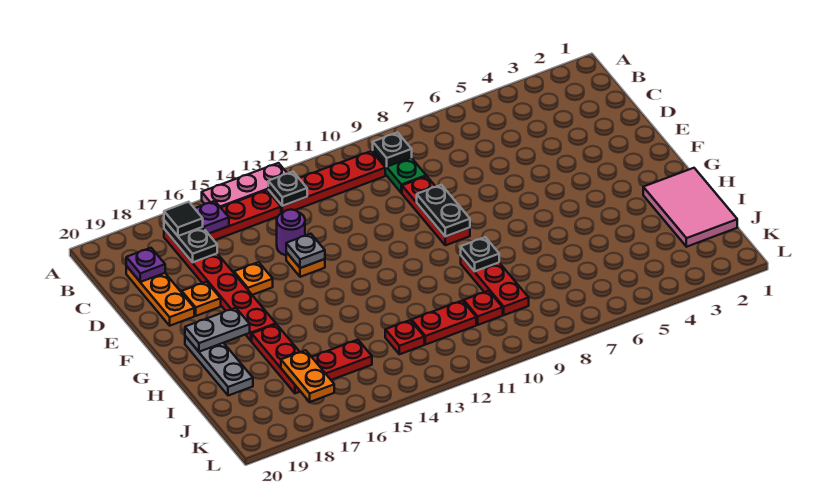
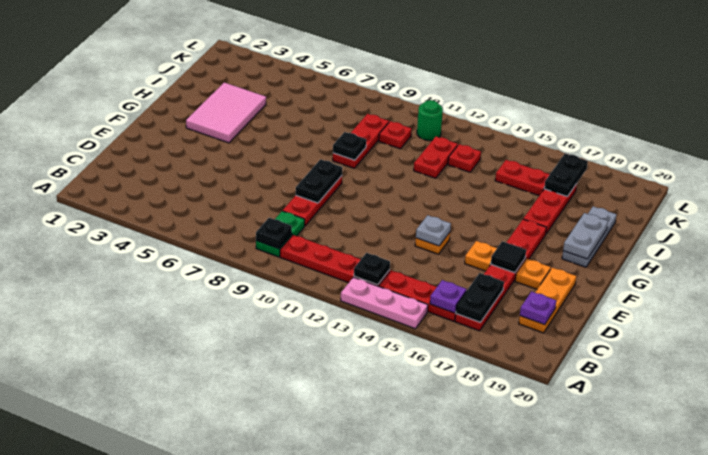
black tile B17 level 3 -> black tile E17 level 2
purple round brick D14 level 1 -> none
grey plate G18:G19 level 2 -> grey plate G19:H19 level 2
pink tile H1:J2 level 1 -> pink tile G3:I4 level 1
red plate J11:J12 level 1 -> red plate I12:J12 level 1
orange plate J17:K17 level 2 -> black plate J17:K17 level 2
none -> green round brick K11 level 1

